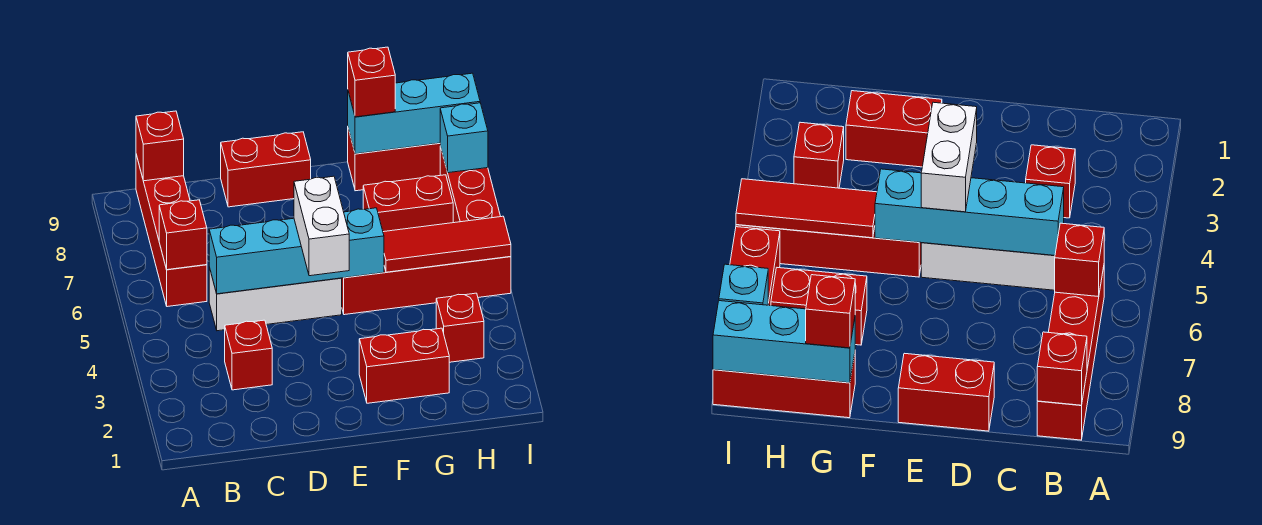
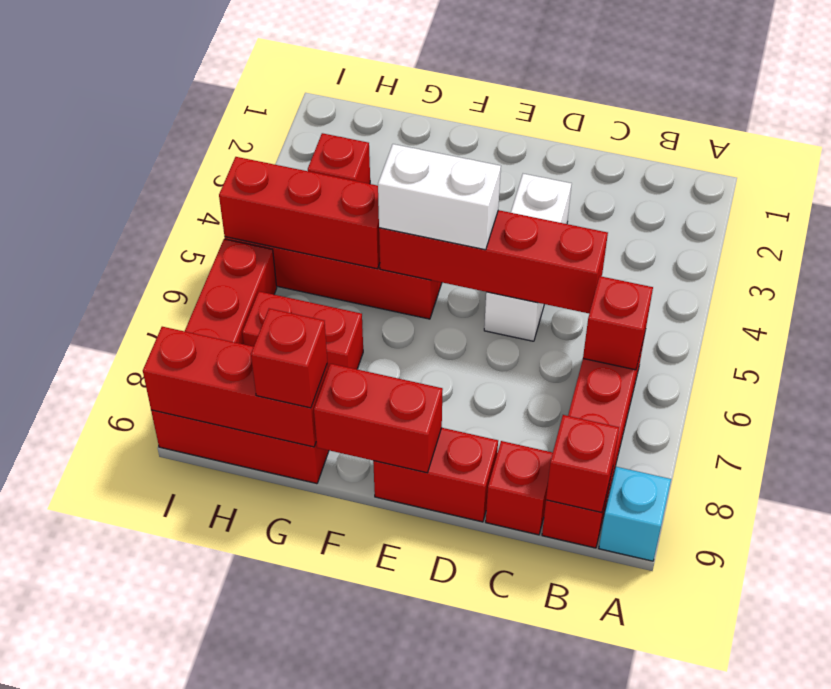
red brick C3 level 1 -> red brick C9 level 1
white brick C5:E5 level 1 -> white brick D3:D5 level 1
cyan brick C5:F5 level 2 -> red brick C5:F5 level 2
white brick E4:E5 level 3 -> white brick E5:F5 level 3
red brick F2:G2 level 1 -> red brick E9:F9 level 2
red tile G5:I5 level 2 -> red brick G5:I5 level 2
cyan brick G9:I9 level 2 -> red brick G9:I9 level 2
cyan brick I8 level 2 -> cyan brick A9 level 1

